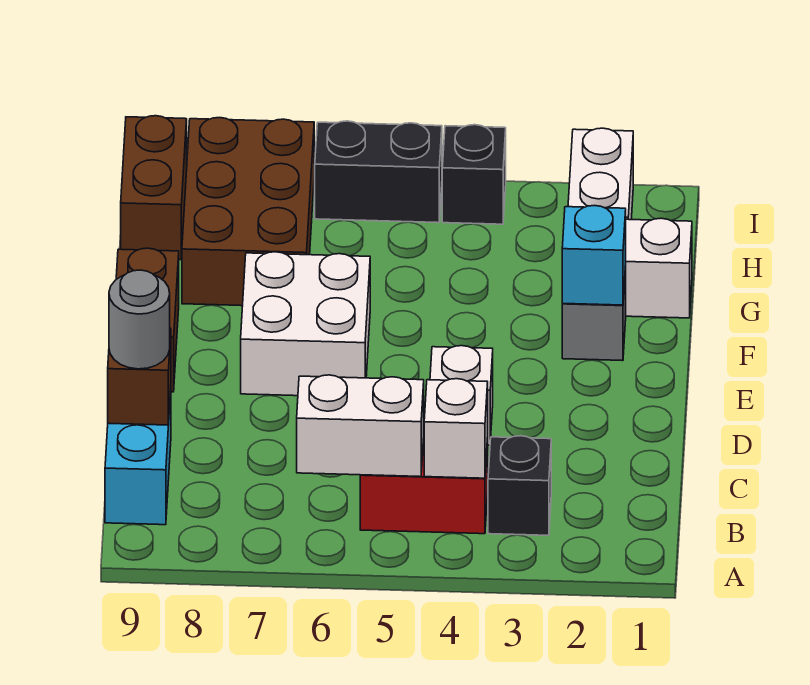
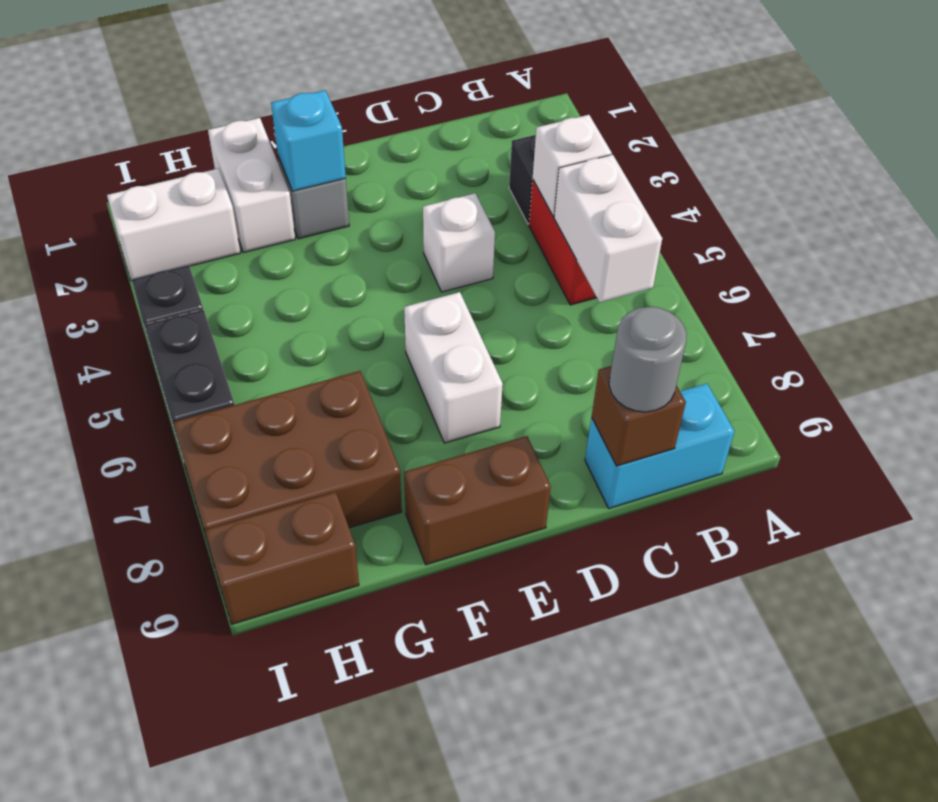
white brick E6:F7 level 1 -> white brick E6:E7 level 1

